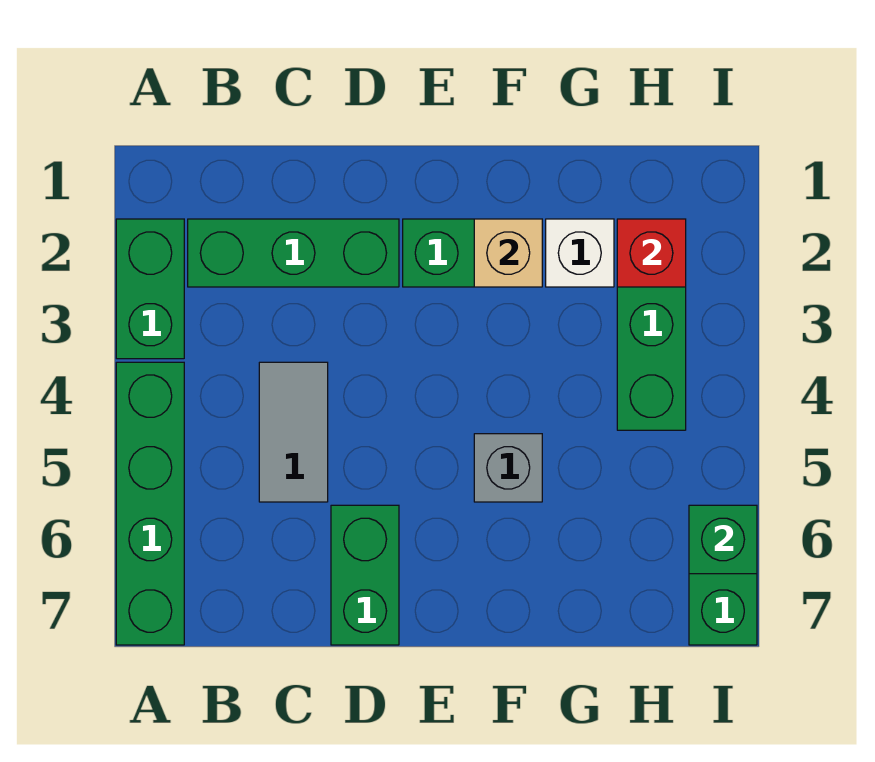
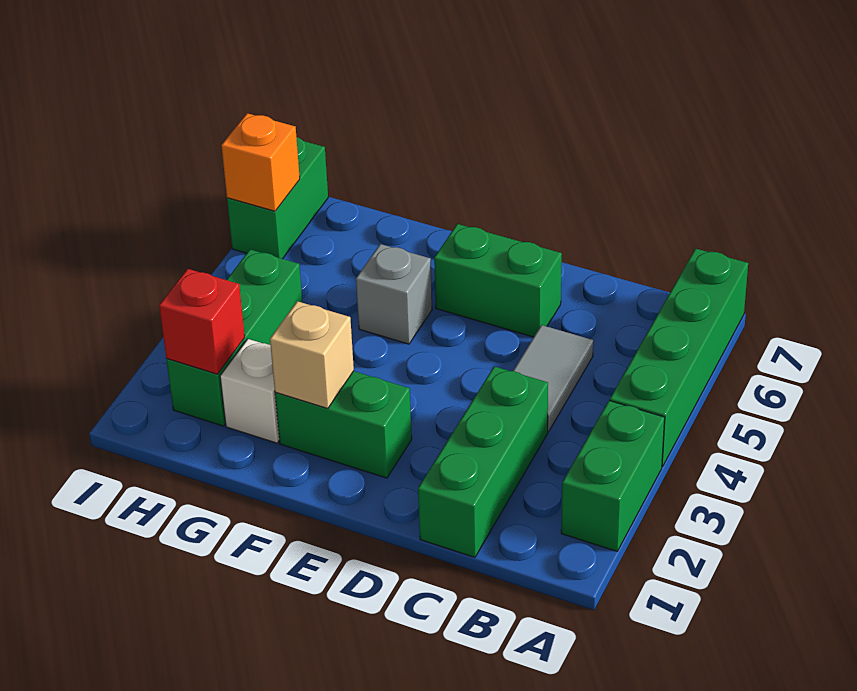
green brick B2:D2 level 1 -> green brick C1:C3 level 1
green brick D6:D7 level 1 -> green brick D6:E6 level 1
green brick I6 level 2 -> orange brick I6 level 2

